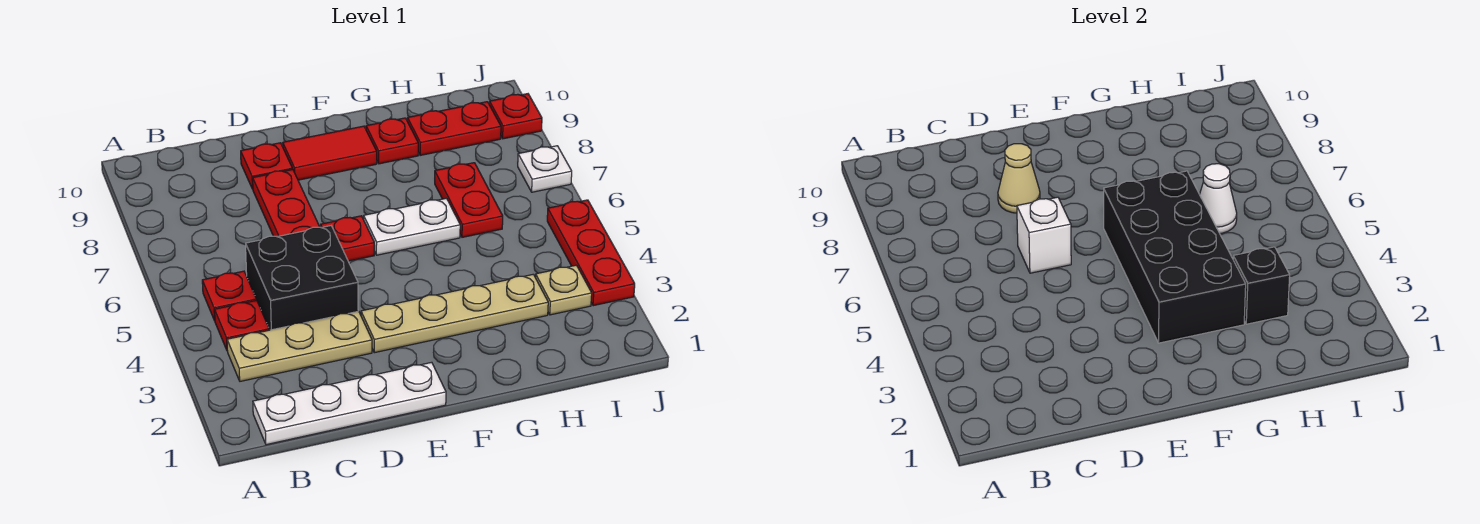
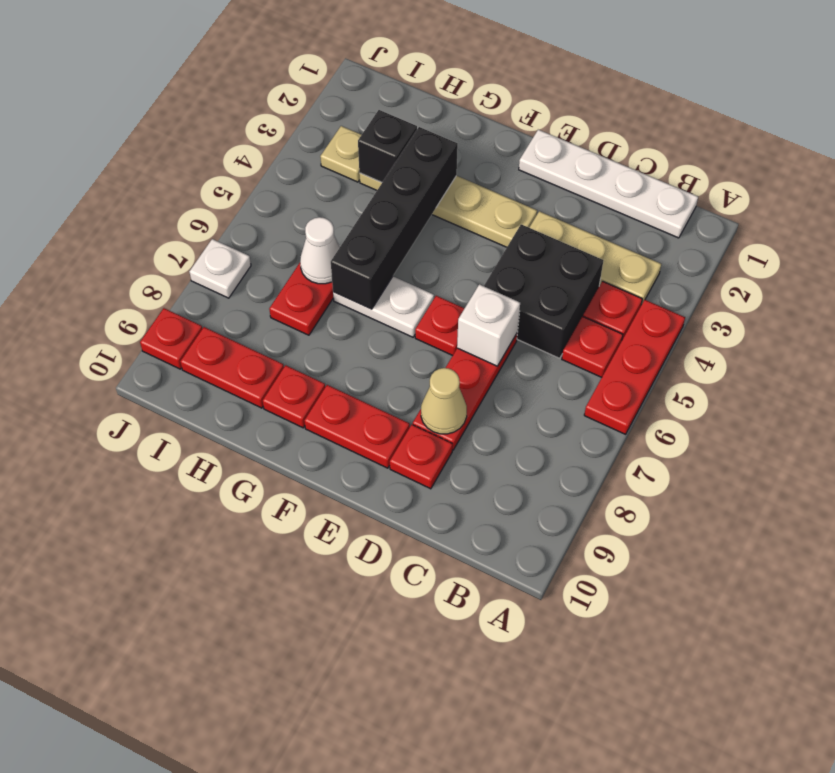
red tile E9:F9 level 1 -> red plate E9:F9 level 1
black brick F3:G6 level 2 -> black brick G3:G6 level 2
red plate J3:J5 level 1 -> red plate A4:A6 level 1

